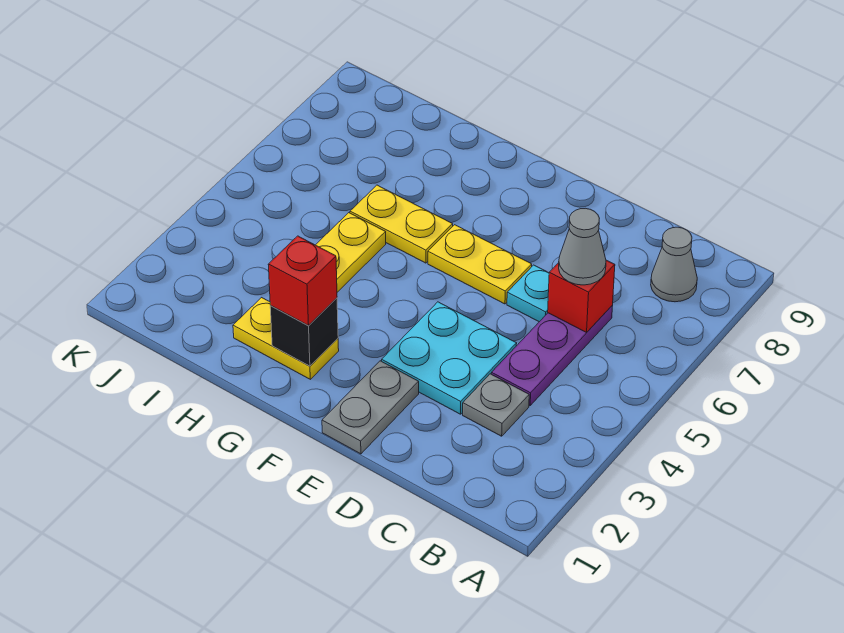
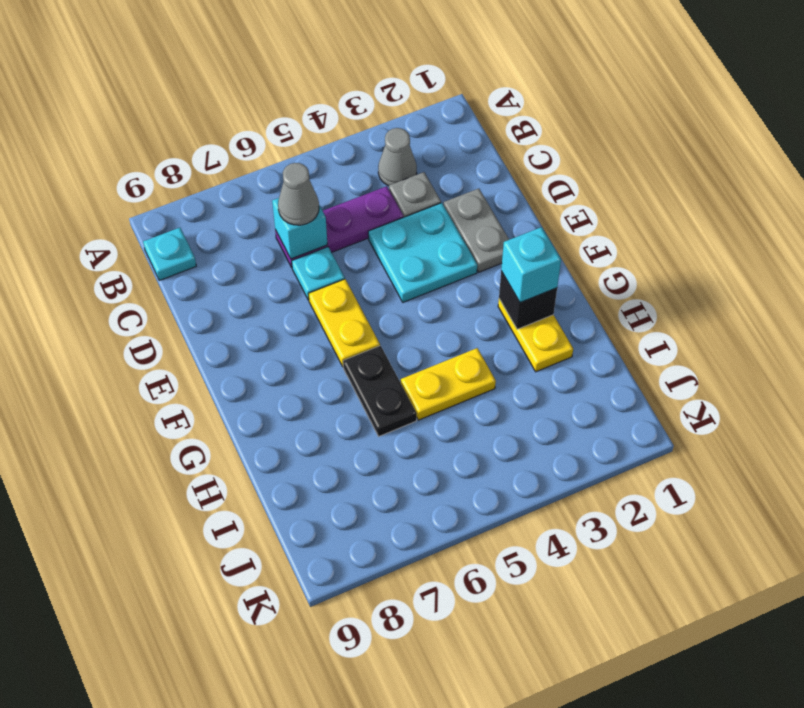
grey cone B8 level 1 -> grey cone B3 level 1
none -> cyan plate B9 level 1
red brick C6 level 2 -> cyan brick C6 level 2
grey plate E1:E2 level 1 -> grey plate D2:E2 level 1
red brick G2 level 3 -> cyan brick G2 level 3
yellow plate G6:H6 level 1 -> black plate G6:H6 level 1

